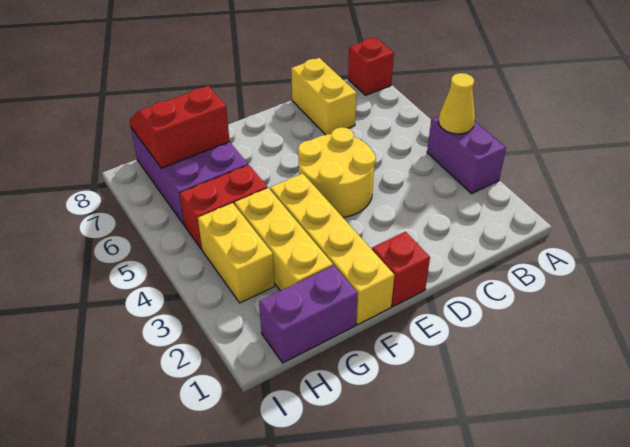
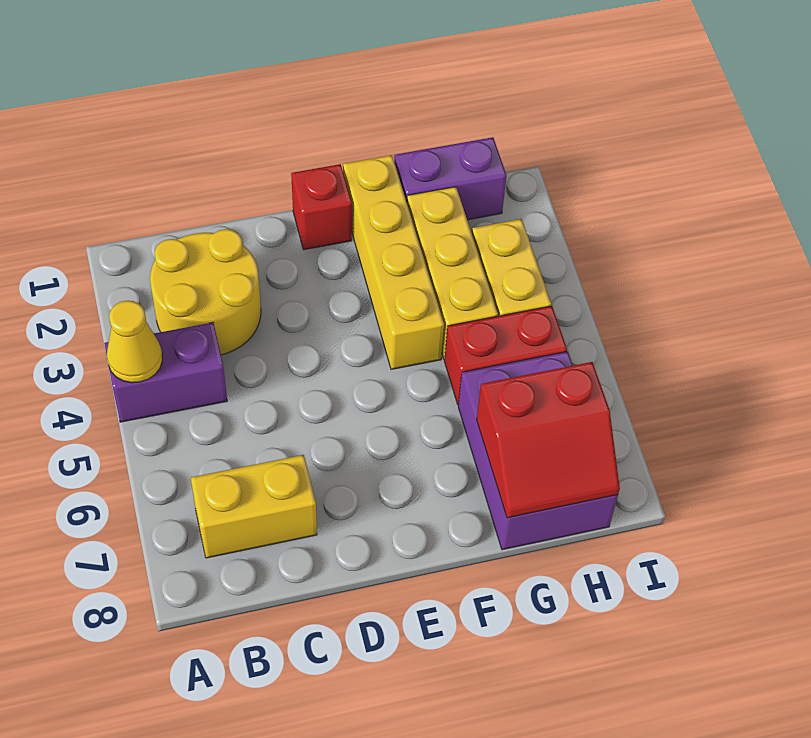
purple brick A3:A4 level 1 -> purple brick A4:B4 level 1
red brick A8 level 1 -> none
yellow brick C7:C8 level 1 -> yellow brick B7:C7 level 1
yellow round brick D4:E5 level 1 -> yellow round brick B2:C3 level 1

